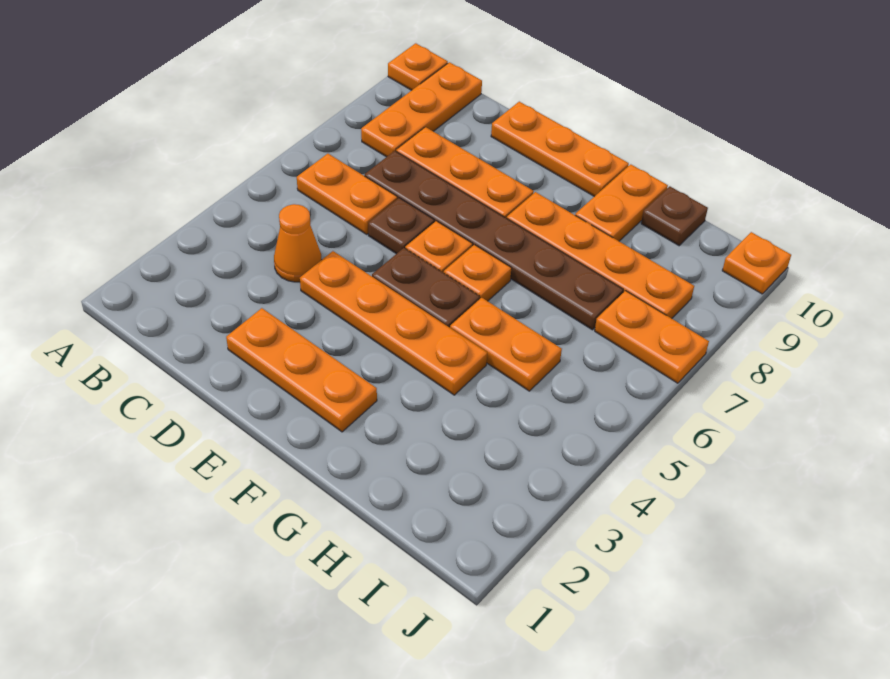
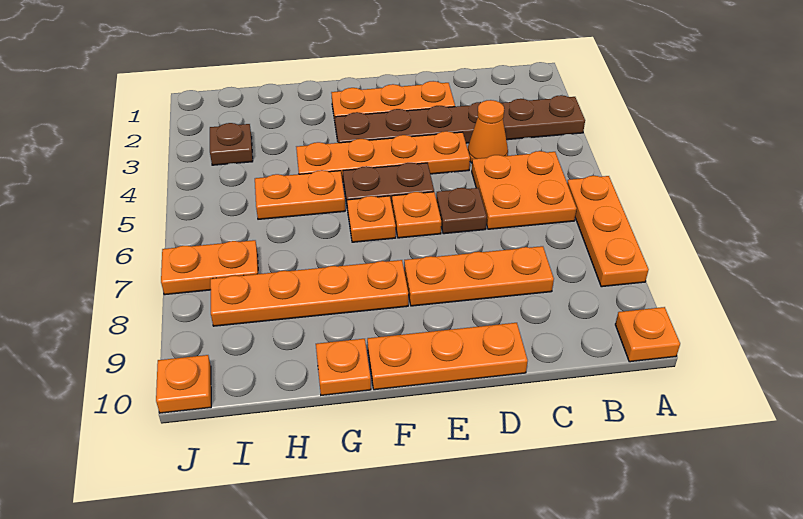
orange plate B6:C6 level 1 -> orange plate B5:C6 level 1
orange plate B8:B10 level 1 -> orange plate A6:A8 level 1
brown plate C7:H7 level 1 -> brown plate A3:F3 level 1
orange plate G9:G10 level 1 -> orange plate G10 level 1
brown plate H10 level 1 -> brown plate I3 level 1

